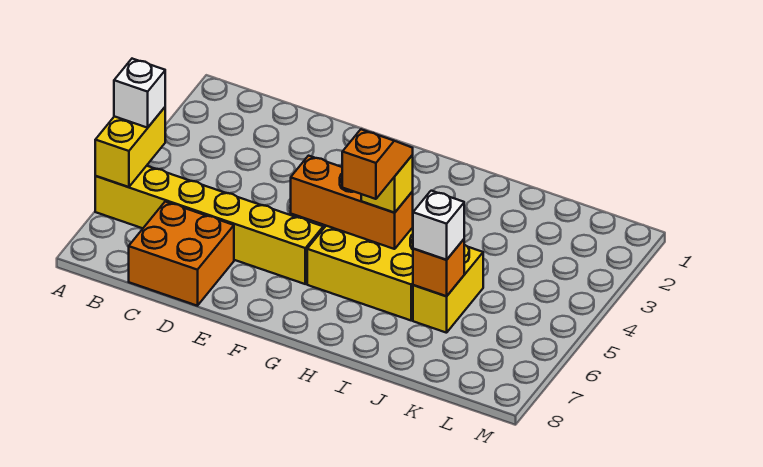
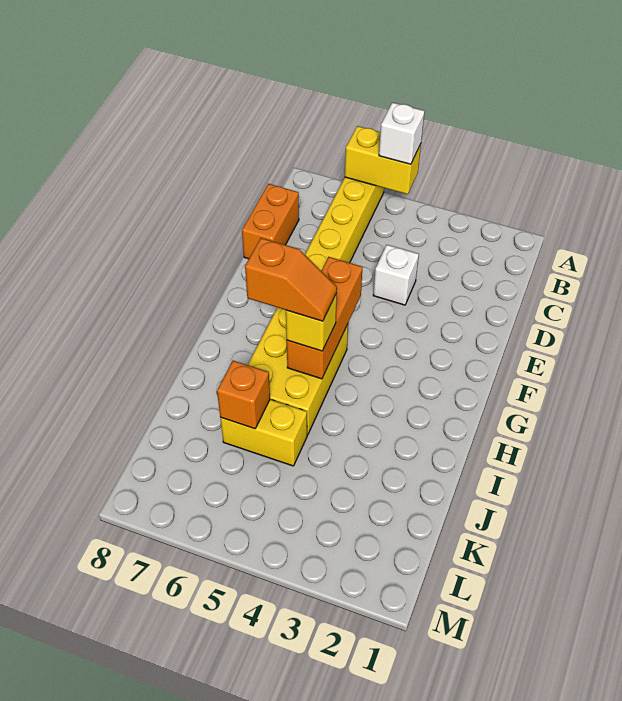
orange brick C7:D8 level 1 -> orange brick C8:D8 level 1
white brick J6 level 3 -> white brick D4 level 1

